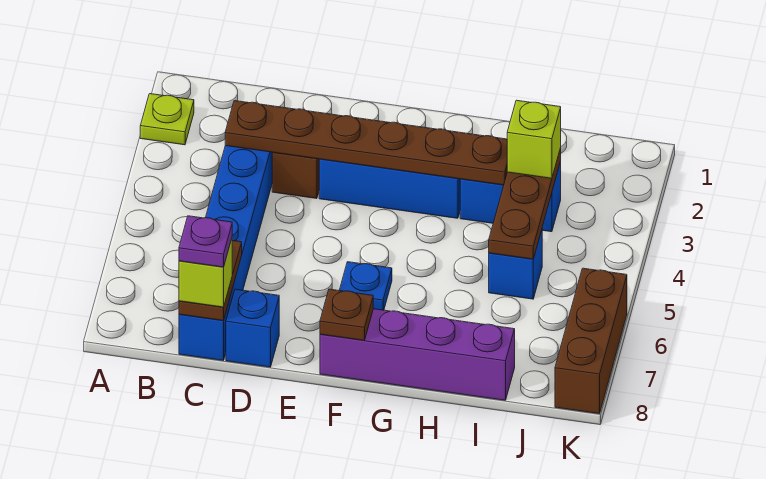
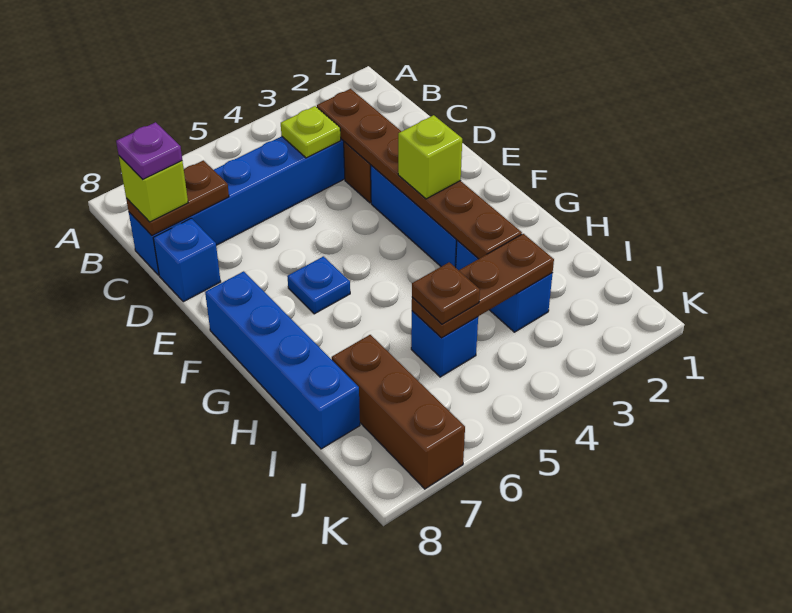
lime plate A2 level 1 -> lime plate C4 level 2
purple brick F8:I8 level 1 -> blue brick F8:I8 level 1
brown plate F8 level 2 -> brown plate I5 level 3
lime brick I3 level 3 -> lime brick F3 level 3
brown brick K6:K8 level 1 -> brown brick I7:K7 level 1

